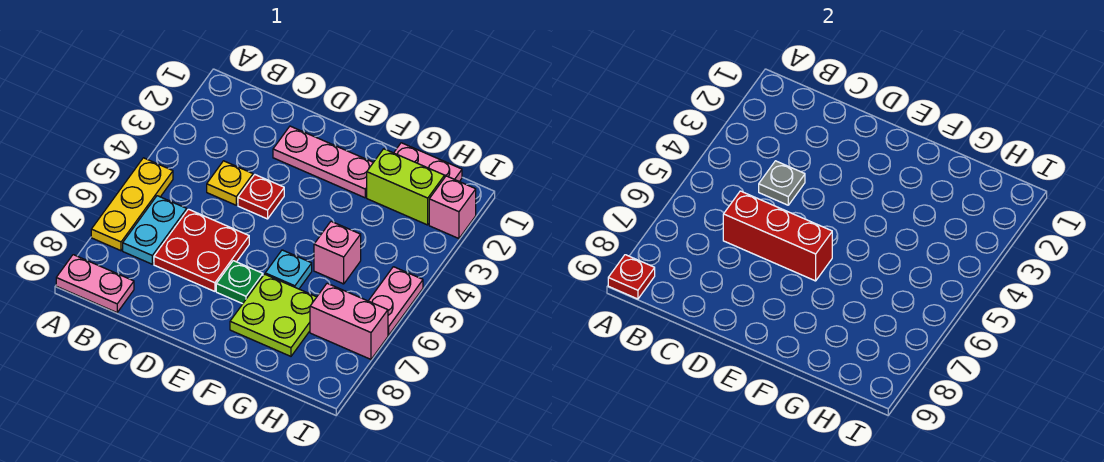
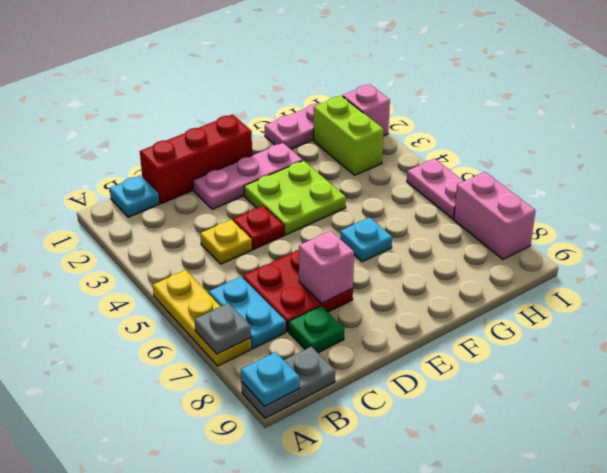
pink plate A9:B9 level 1 -> grey plate A9:B9 level 1
red plate A9 level 2 -> cyan plate A9 level 2
none -> cyan plate B1 level 1
grey plate C4 level 2 -> grey plate A7 level 2
red brick C6:E6 level 2 -> red brick C1:E1 level 1
green plate E7 level 1 -> green plate C8 level 1
lime plate F7:G8 level 1 -> lime plate E3:F4 level 1
lime brick G2:H2 level 1 -> lime brick H2:H3 level 1
pink brick G5 level 1 -> pink brick D7 level 2
pink brick H7:I7 level 1 -> pink brick I7:I8 level 1

